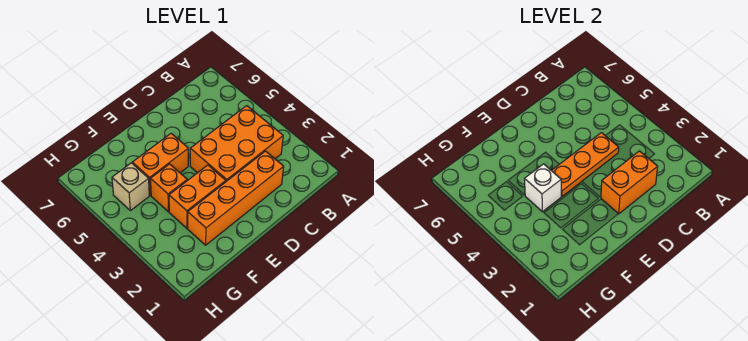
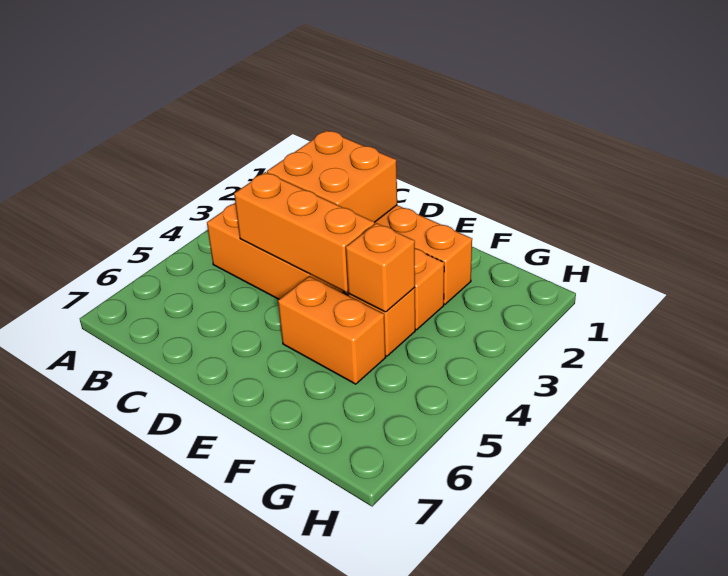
orange brick C2:D2 level 2 -> orange brick C2:D3 level 2
orange plate C4:E4 level 2 -> orange brick C4:E4 level 2
white brick F4 level 2 -> orange brick F4 level 2
tan brick G5 level 1 -> none

